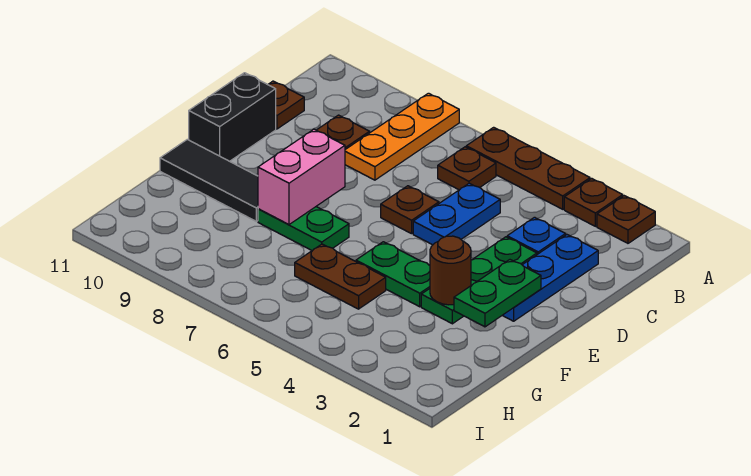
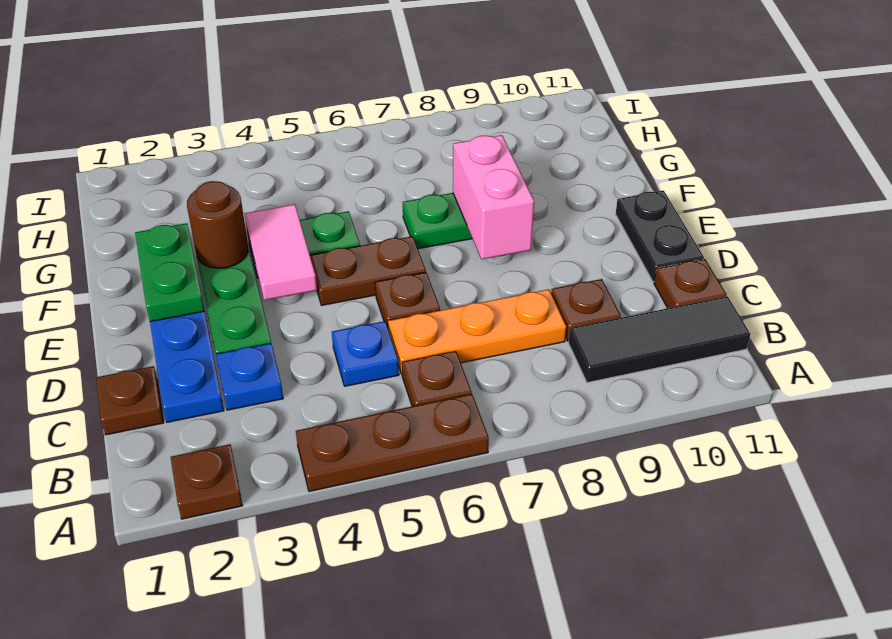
brown plate A3 level 1 -> brown plate C1 level 1
orange plate A8:C8 level 1 -> orange plate C6:C8 level 1
blue plate C5:D5 level 1 -> blue plate C5 level 1
black brick D11:E11 level 1 -> black plate D11:E11 level 1
none -> pink tile E4:F4 level 2
black tile F9:F11 level 1 -> black tile B9:B11 level 1
brown plate G5:G6 level 1 -> brown plate E5:E6 level 1

